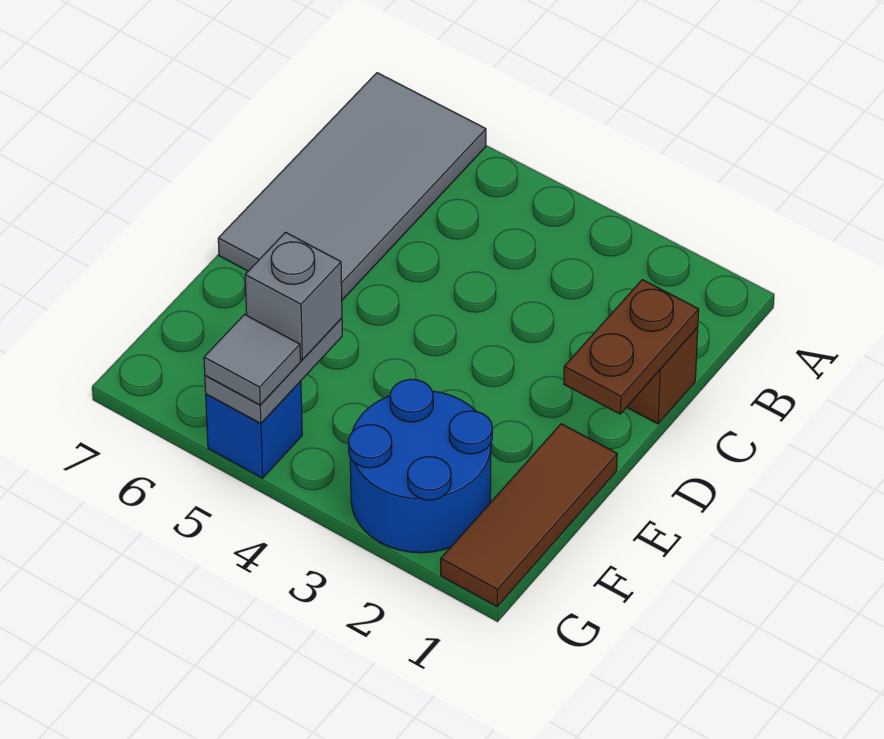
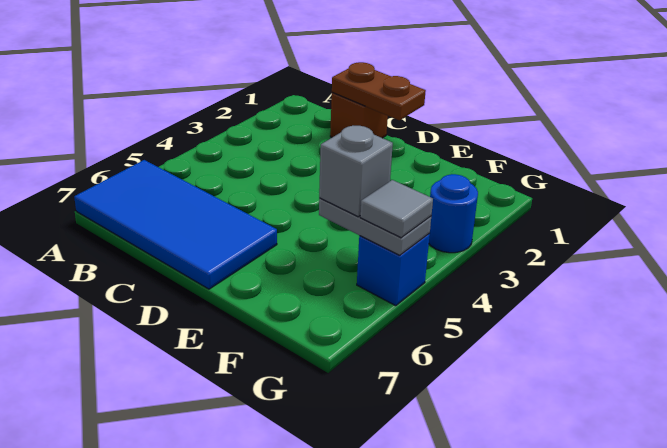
grey tile A6:D7 level 1 -> blue tile A6:D7 level 1
brown tile E1:G1 level 1 -> none
blue round brick F2:G3 level 1 -> blue round brick G3 level 1

